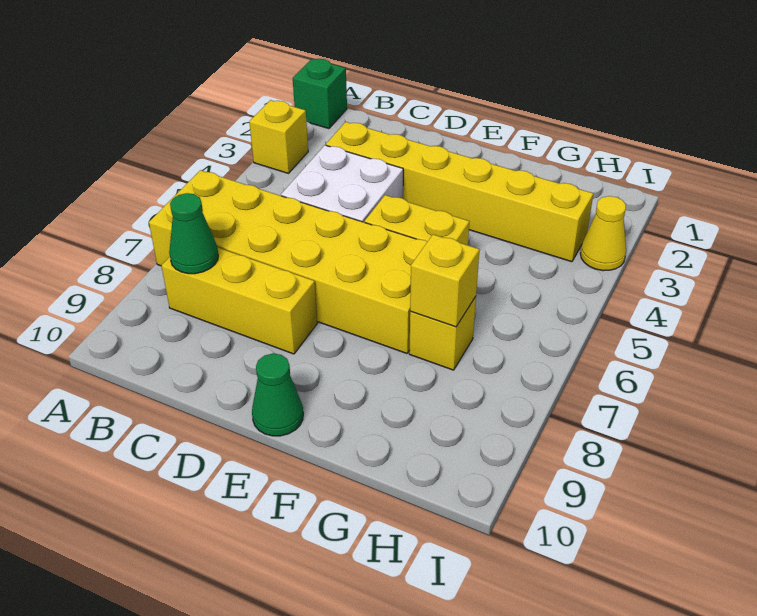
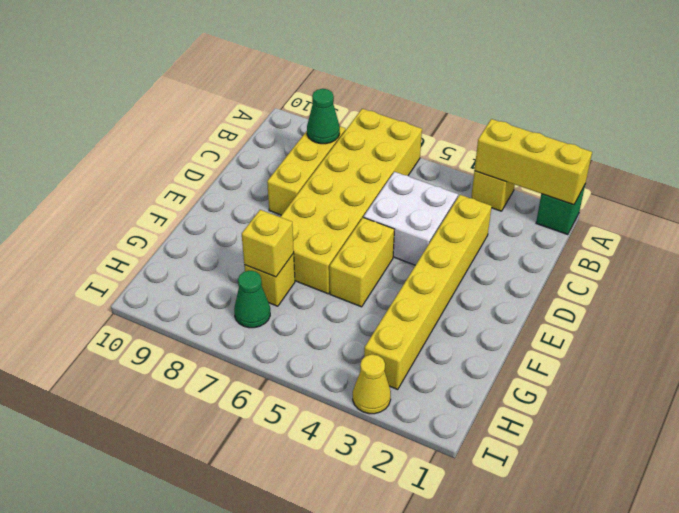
none -> yellow brick A1:A3 level 2
green cone E10 level 1 -> green cone H7 level 1

